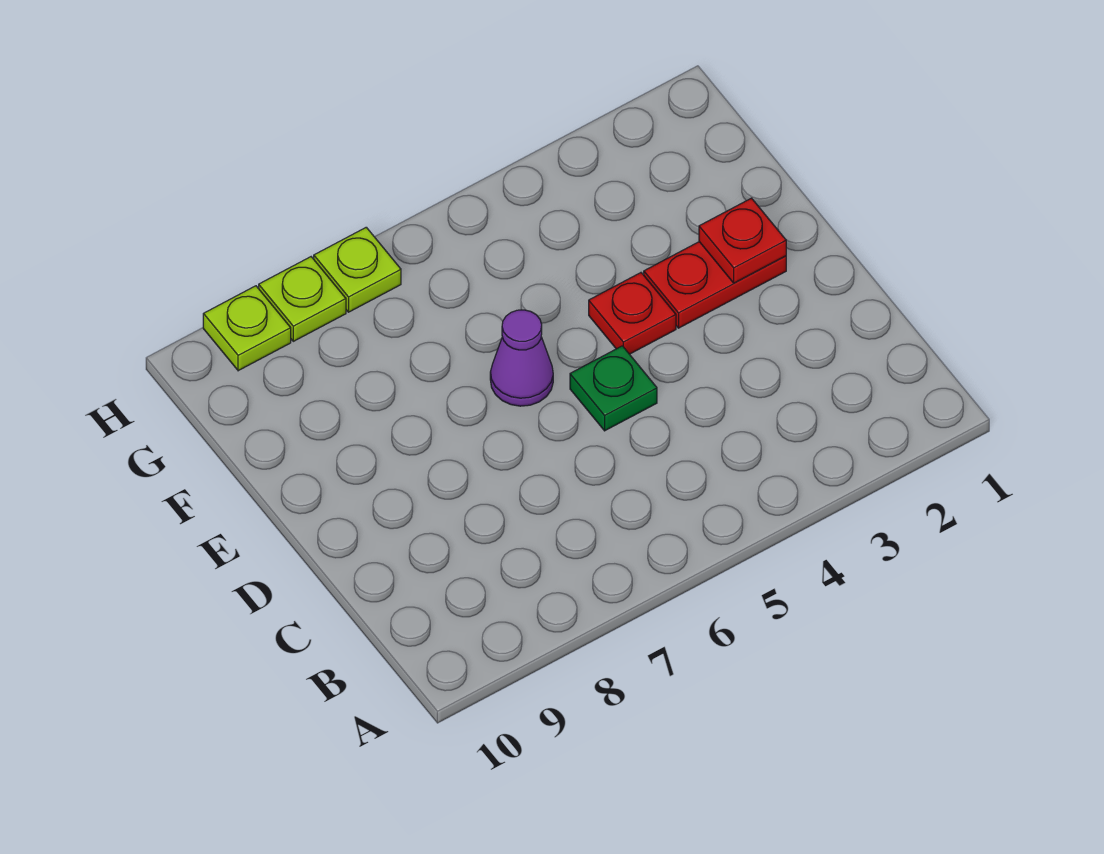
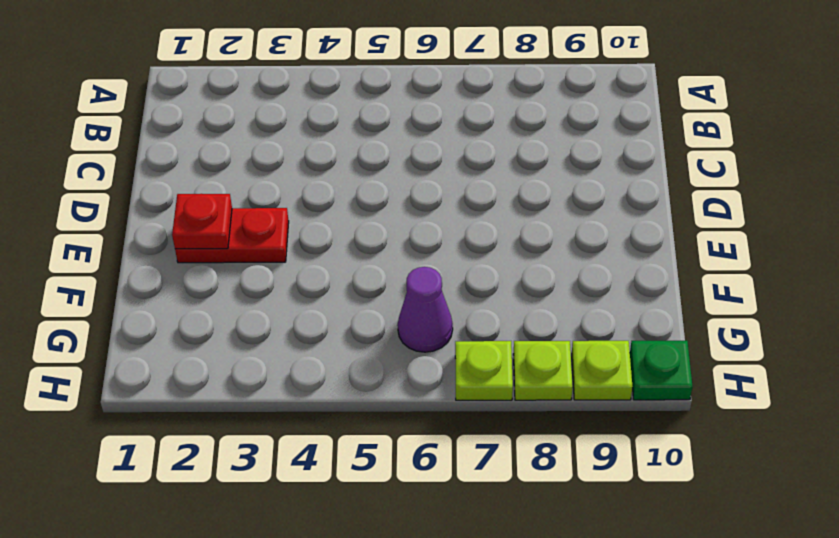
green plate D5 level 1 -> green plate H10 level 1
red plate E4 level 1 -> none
purple cone E6 level 1 -> purple cone G6 level 1

